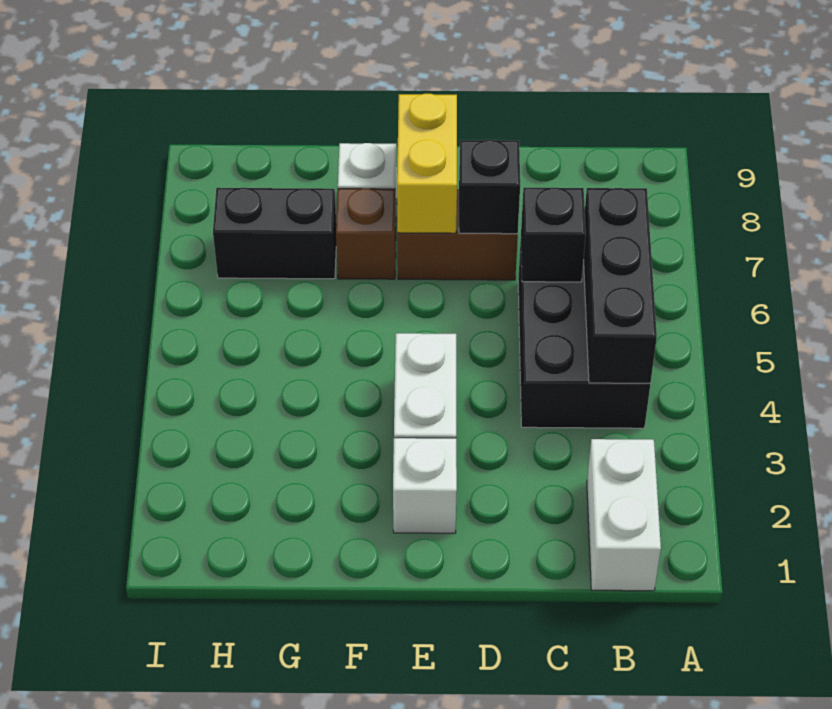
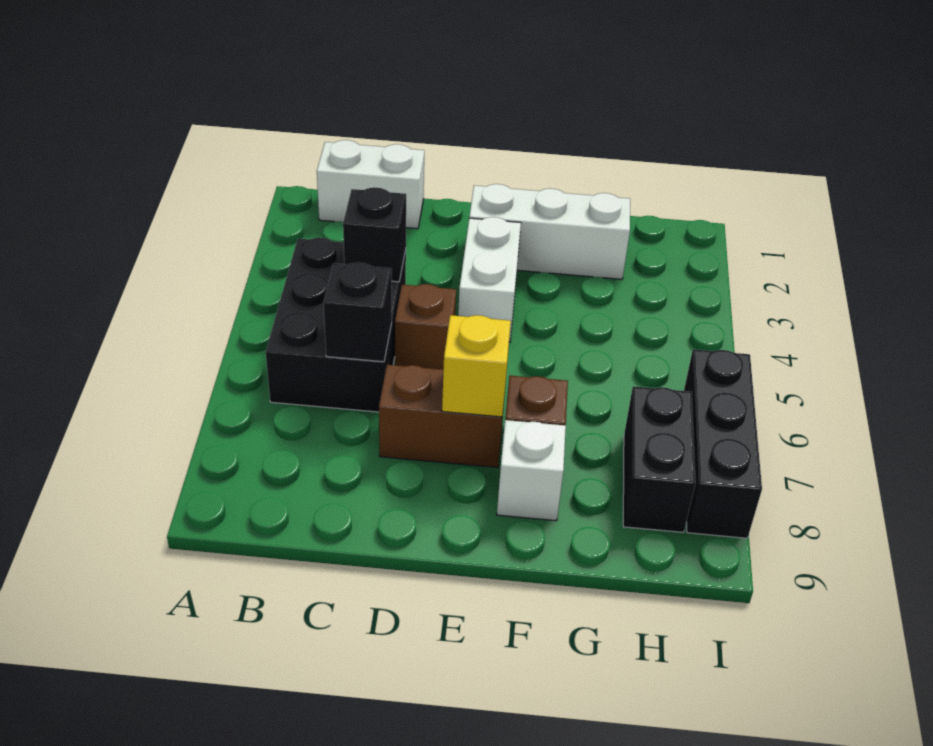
white brick B1:B2 level 1 -> white brick B1:C1 level 1
black brick B4:B6 level 2 -> black brick I6:I8 level 1
none -> brown brick D5 level 1
black brick D7 level 2 -> black brick C4 level 2
white brick E2 level 1 -> white brick E2:G2 level 1
yellow brick E7:E8 level 2 -> yellow brick E7 level 2
black brick G7:H7 level 1 -> black brick H7:H8 level 1

